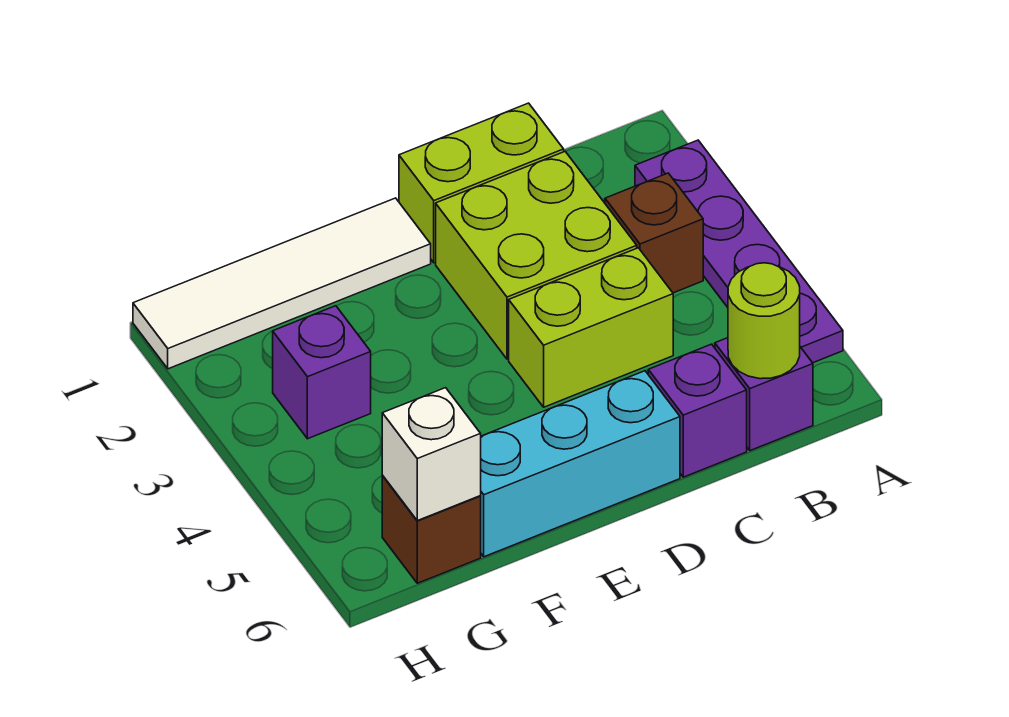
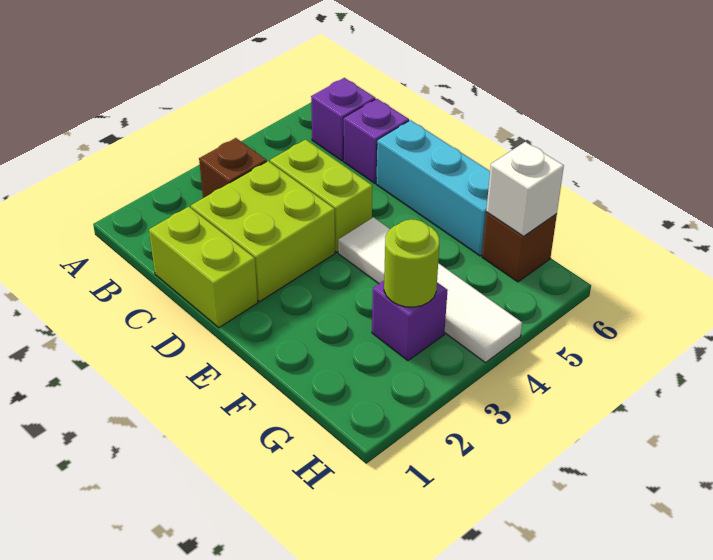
purple plate A2:A5 level 1 -> none
lime round brick B6 level 2 -> lime round brick G3 level 2
white tile E1:H1 level 1 -> white tile E4:H4 level 1

